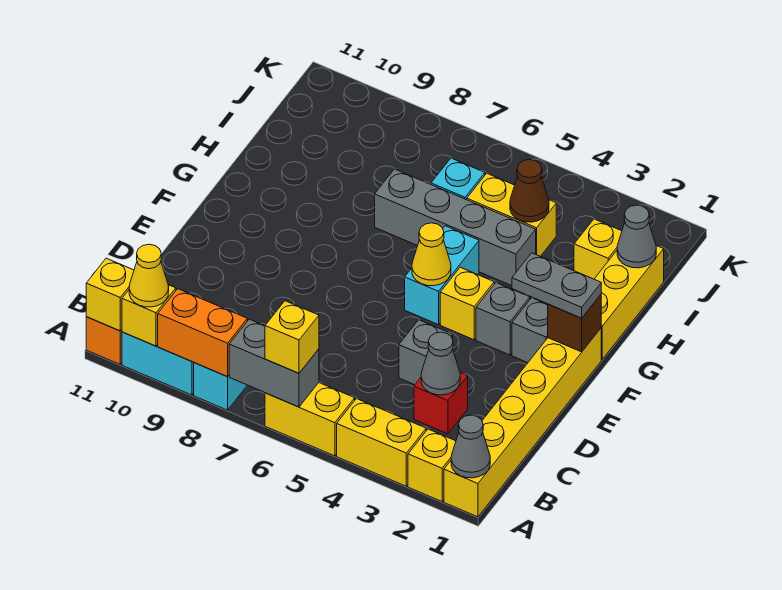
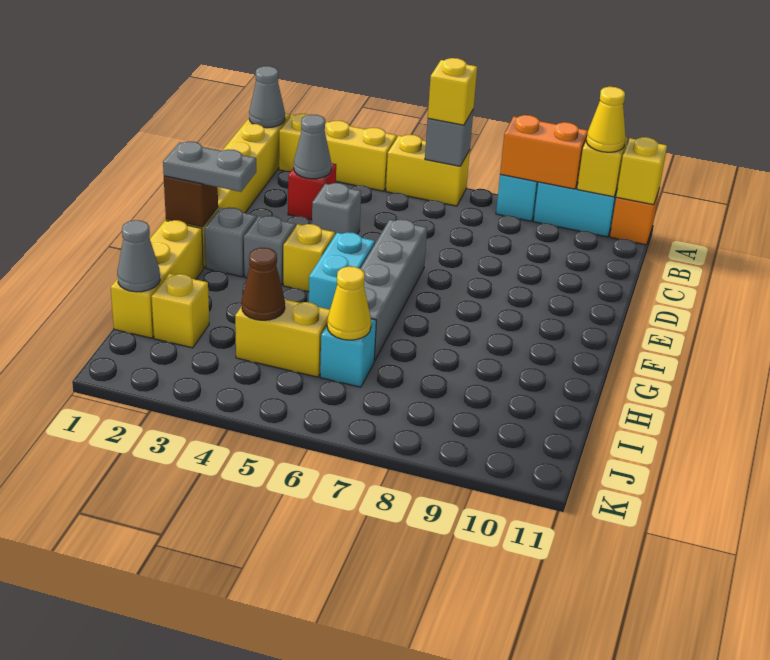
grey brick A6:A7 level 2 -> grey brick A6 level 2
yellow cone F5 level 2 -> yellow cone I6 level 2
grey brick H4:H7 level 1 -> grey brick E6:H6 level 1

